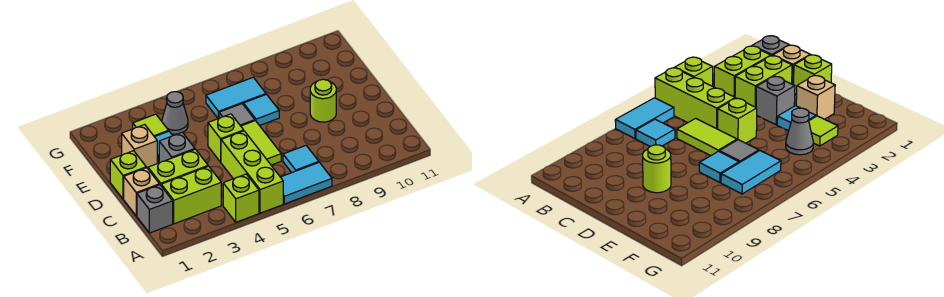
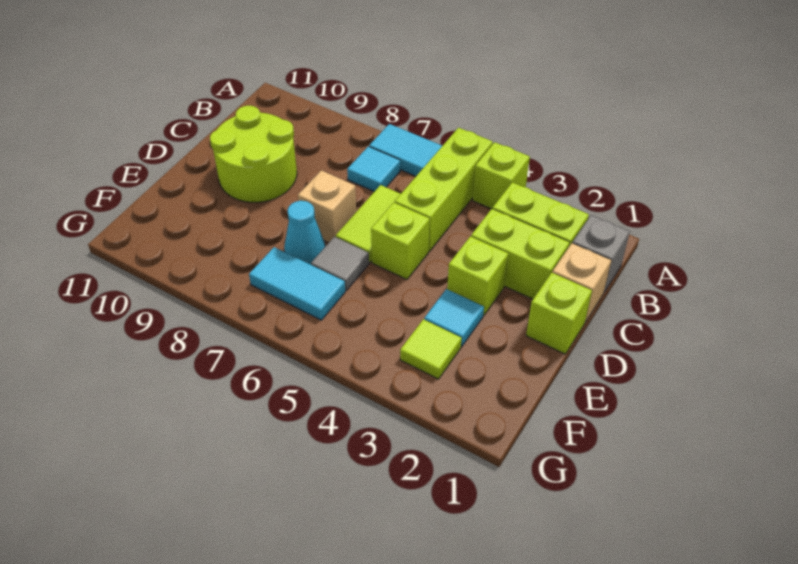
grey brick D3 level 1 -> lime brick D3 level 1
lime round brick D9 level 1 -> lime round brick C9:D10 level 1
tan brick E2 level 1 -> tan brick D7 level 1
cyan tile E7 level 1 -> cyan cone E7 level 1
grey cone F4 level 1 -> none

